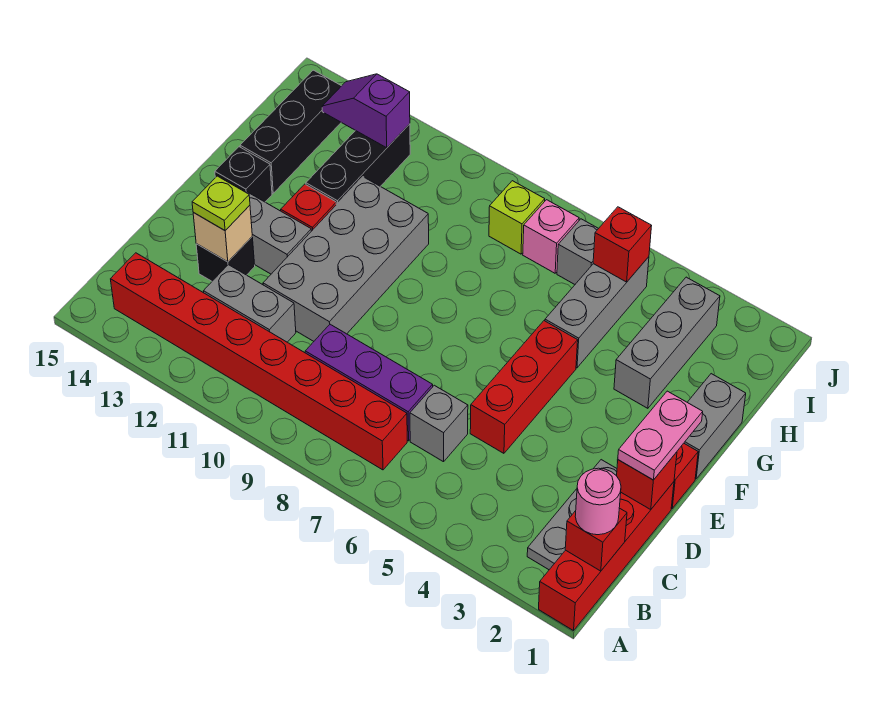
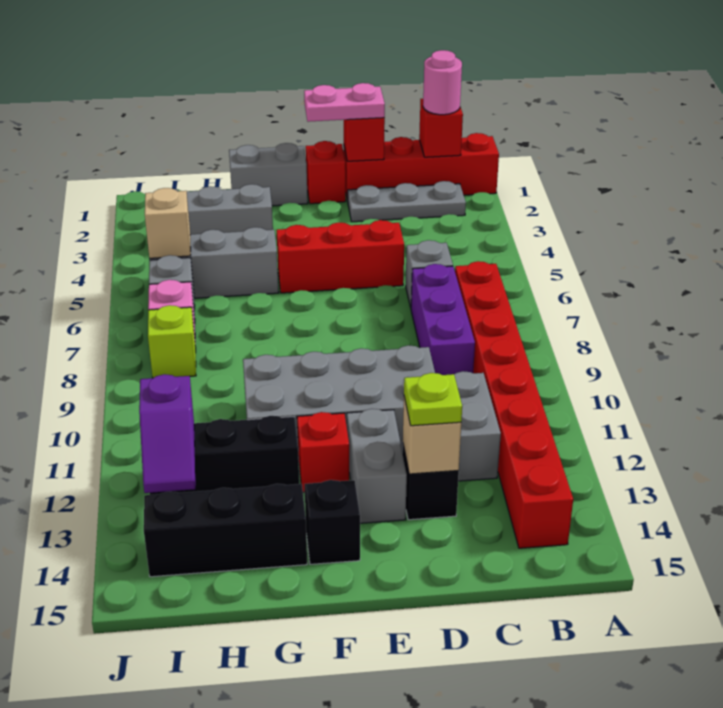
red brick I5 level 2 -> tan brick I5 level 2

